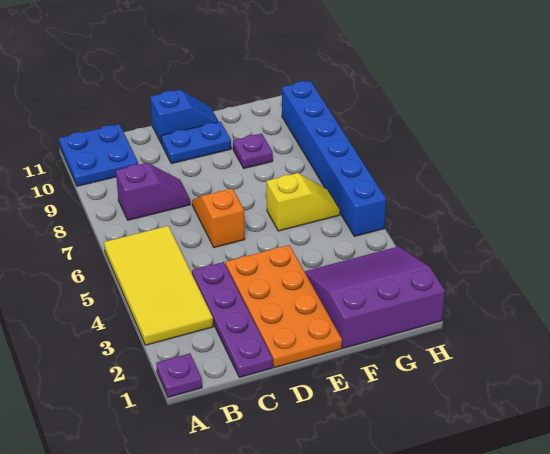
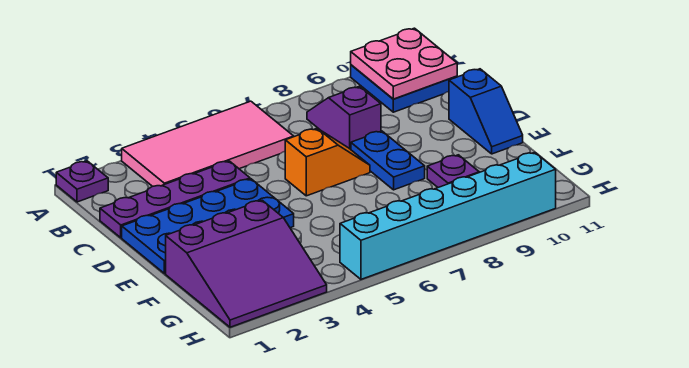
yellow tile A3:B6 level 1 -> pink tile A3:B6 level 1
none -> pink plate A10:B11 level 2
purple slope B8:C8 level 1 top B -> purple slope B8:C8 level 1 top C
orange plate D1:E4 level 1 -> blue plate D1:E4 level 1
blue plate D10:E10 level 1 -> blue plate D8:E8 level 1
purple slope F1:H3 level 1 top 1 -> purple slope F1:H3 level 1 top F
yellow slope F6:G6 level 1 top F -> none
blue brick H5:H10 level 1 -> cyan brick H5:H10 level 1

